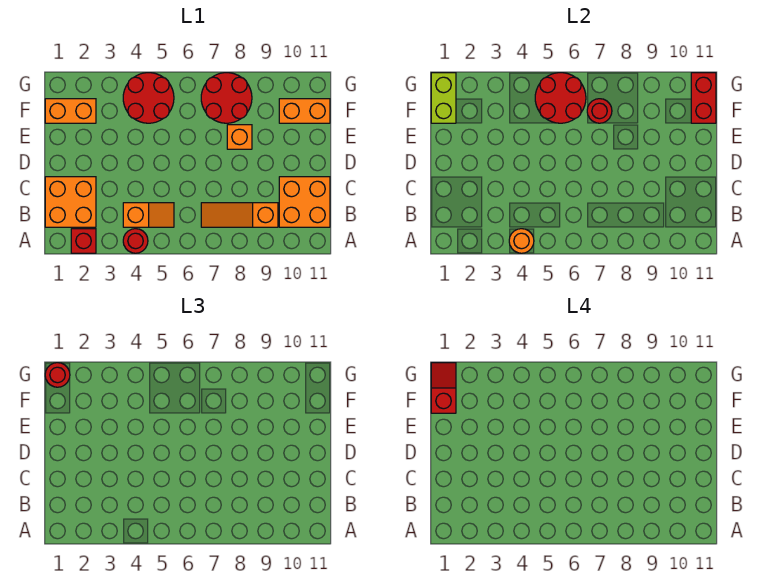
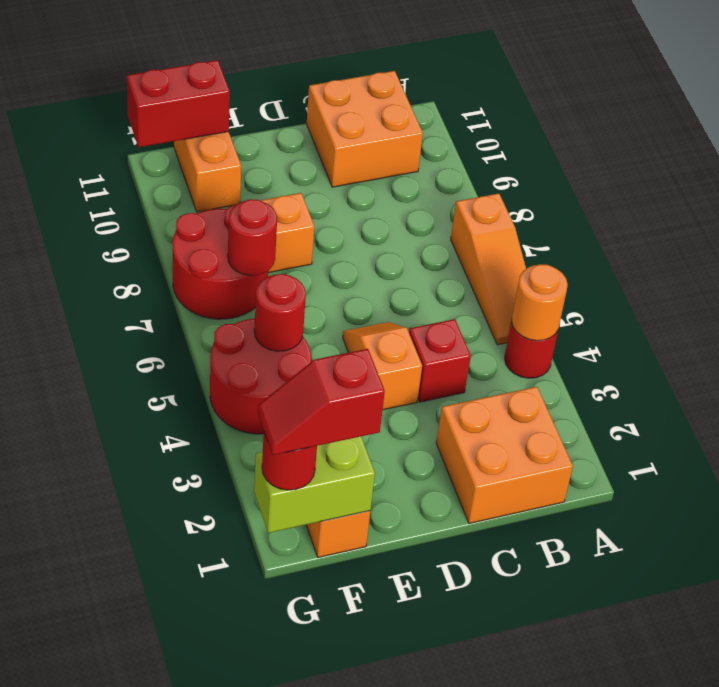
red brick A2 level 1 -> red brick C4 level 1
orange slope B4:B5 level 1 top 4 -> orange slope D4:D5 level 1 top 4
orange slope B7:B9 level 1 top 9 -> orange slope A5:A7 level 1 top 7
red round brick F5:G6 level 2 -> red round brick F5 level 2

